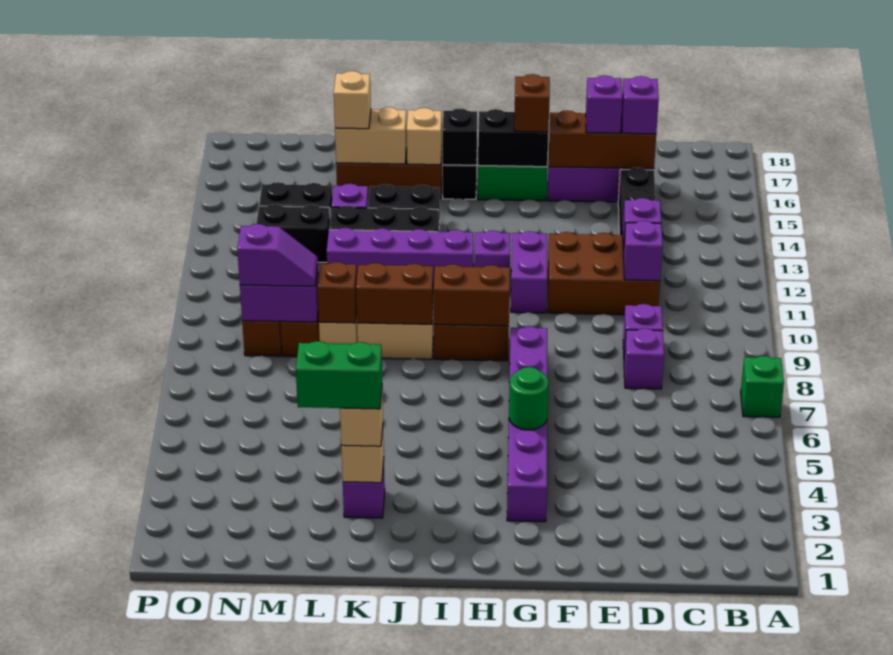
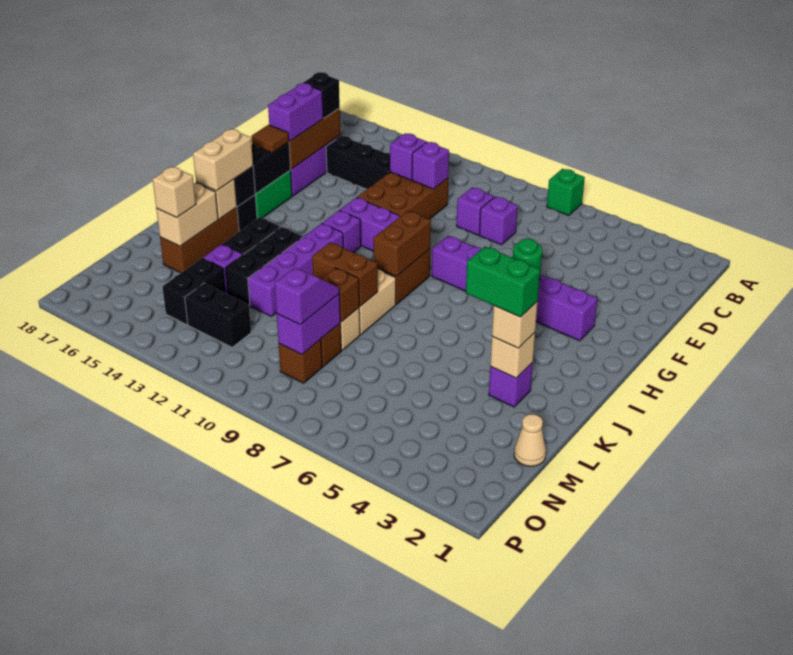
purple brick D16 level 3 -> black brick D16 level 3
purple brick E16 level 3 -> purple brick E16:F16 level 3
brown brick G16 level 3 -> brown tile G16 level 3
none -> tan brick I16:J16 level 3
brown brick J9:K9 level 2 -> brown brick K9:K10 level 2
green brick K3:L3 level 4 -> green brick K3:K4 level 4
none -> tan cone M1 level 1
black brick M13:N13 level 1 -> black brick N12:N13 level 1

